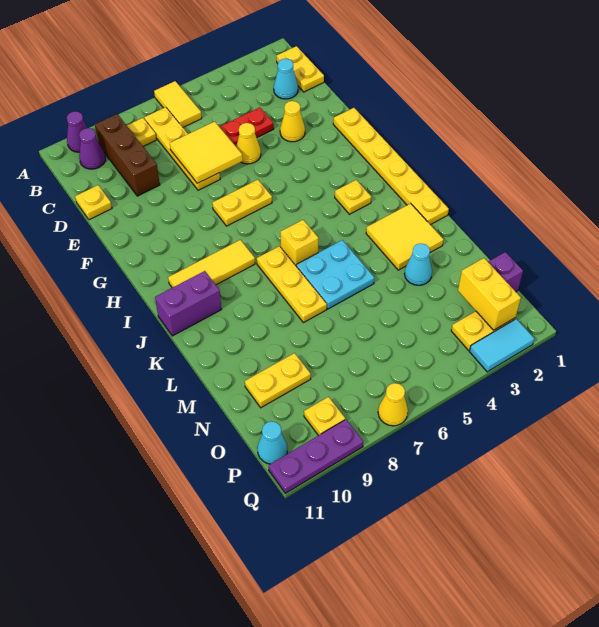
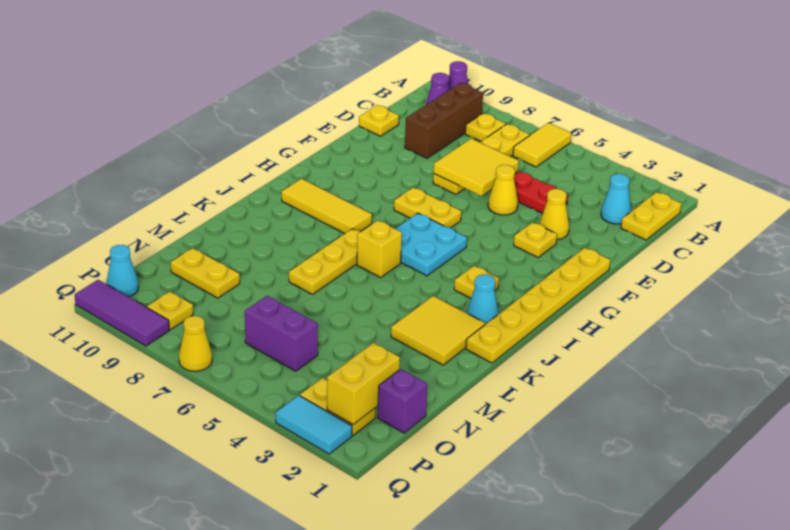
none -> yellow plate F3 level 1
purple brick J10:J11 level 1 -> purple brick O5:O6 level 1
cyan plate K5:L6 level 1 -> cyan plate H5:I6 level 1
cyan cone M3 level 1 -> cyan cone J2 level 1
purple plate Q9:Q11 level 1 -> purple tile Q9:Q11 level 1

